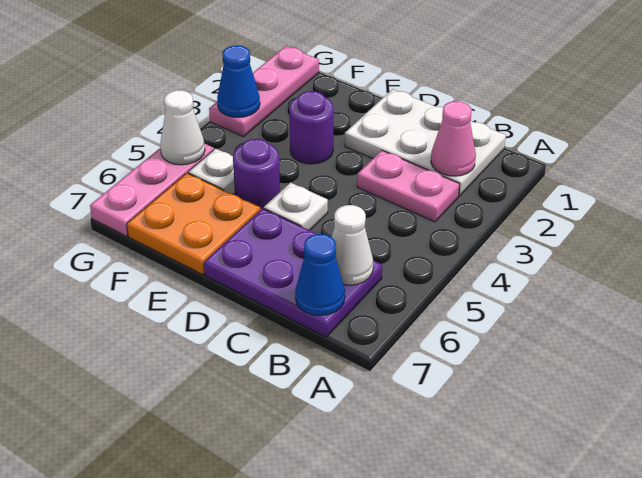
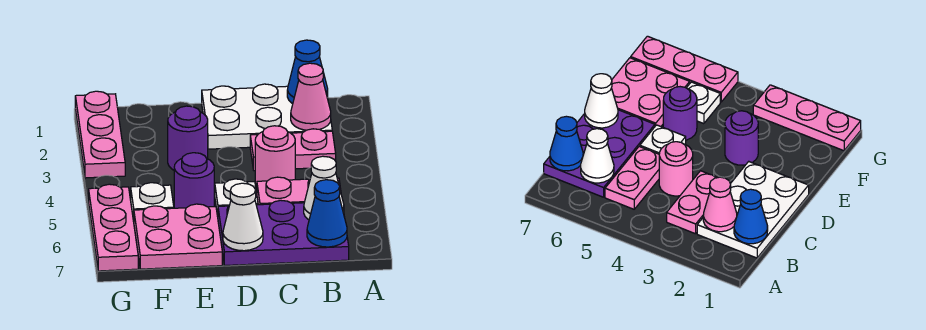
none -> pink plate B5:C5 level 1
none -> pink round brick C4 level 1
orange plate E6:F7 level 1 -> pink plate E6:F7 level 1
blue cone G3 level 2 -> blue cone B1 level 2
white cone G5 level 2 -> white cone D7 level 2

